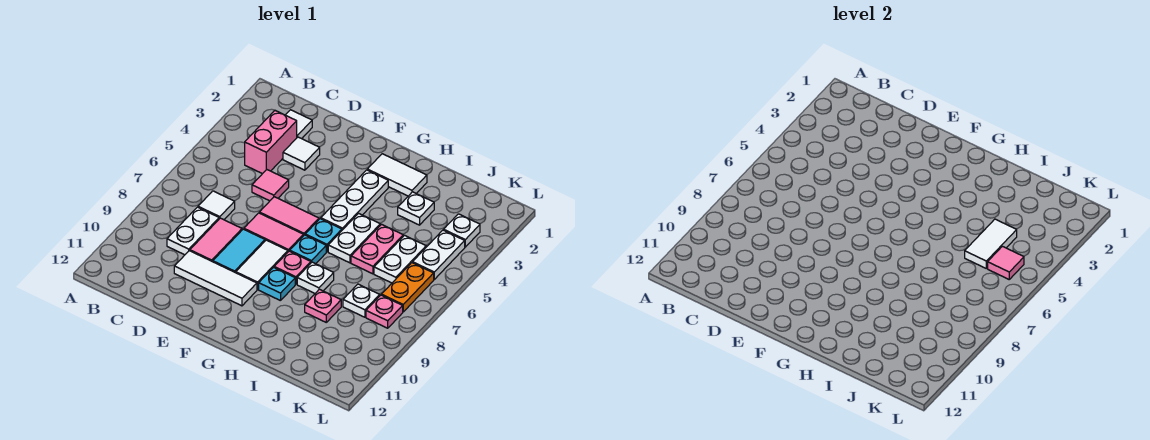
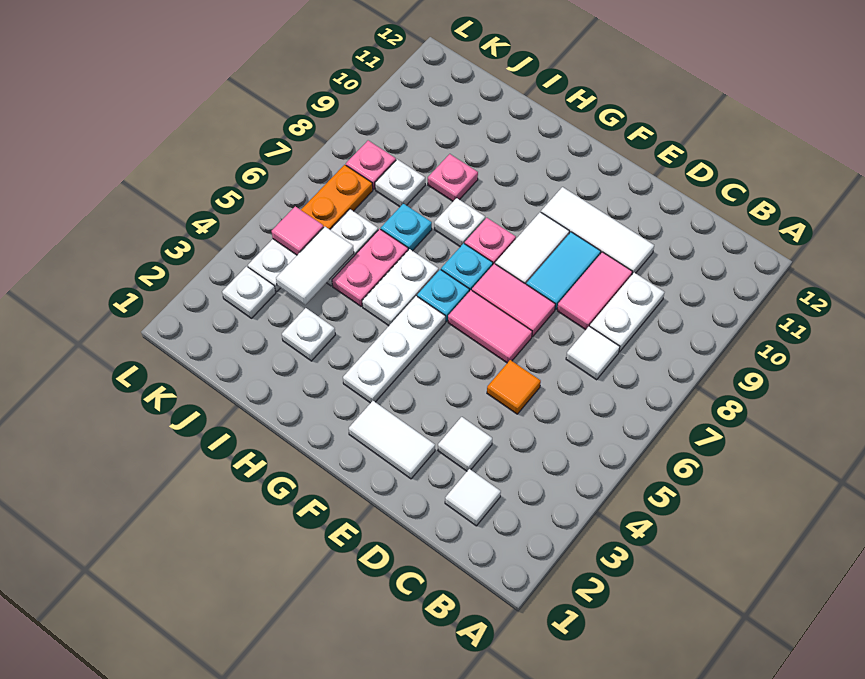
pink brick C3:C4 level 1 -> none
pink tile D5 level 1 -> orange tile D5 level 1
white tile G2:H2 level 1 -> white tile E2:F2 level 1
cyan plate G9 level 1 -> cyan plate I7 level 1

